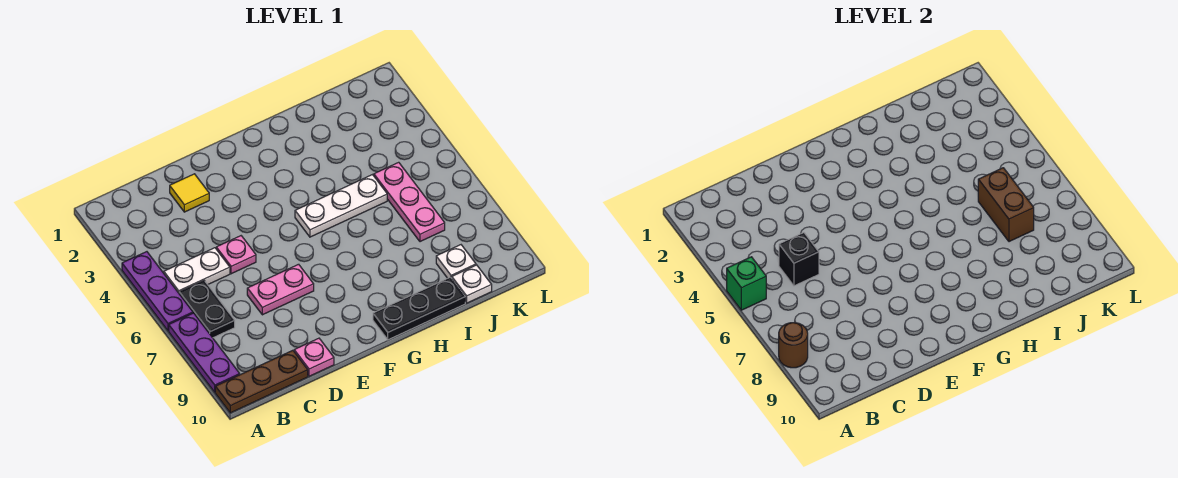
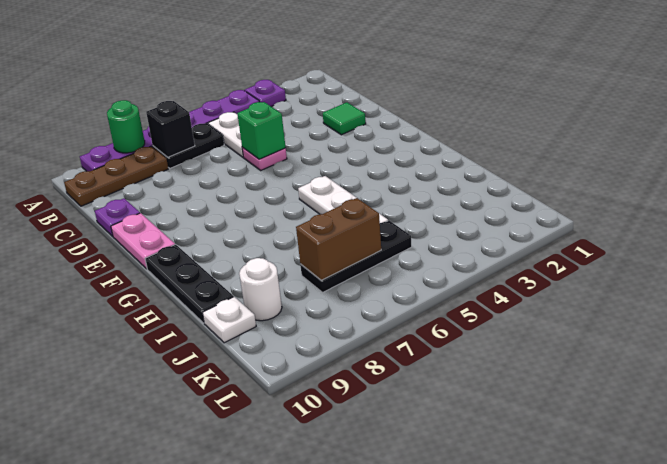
none -> purple plate A3 level 1
green brick A5 level 2 -> green brick D5 level 2
brown round brick A8 level 2 -> green round brick A8 level 2
brown plate A10:C10 level 1 -> brown plate B8:B10 level 1
black brick C5 level 2 -> black brick B7 level 2
yellow tile D2 level 1 -> green tile D2 level 1
pink plate D7:E7 level 1 -> pink plate E10:F10 level 1
pink plate D10 level 1 -> purple plate D10 level 1
pink plate J5:J7 level 1 -> black plate J5:J7 level 1
white plate J9 level 1 -> white round brick J9 level 1

